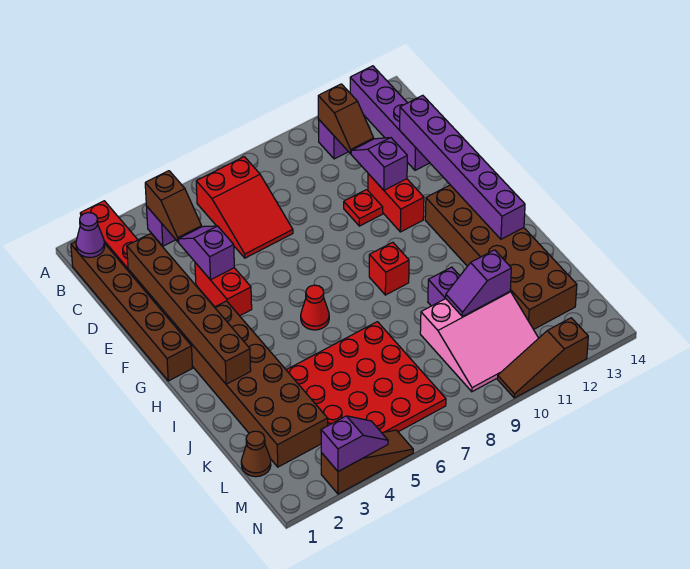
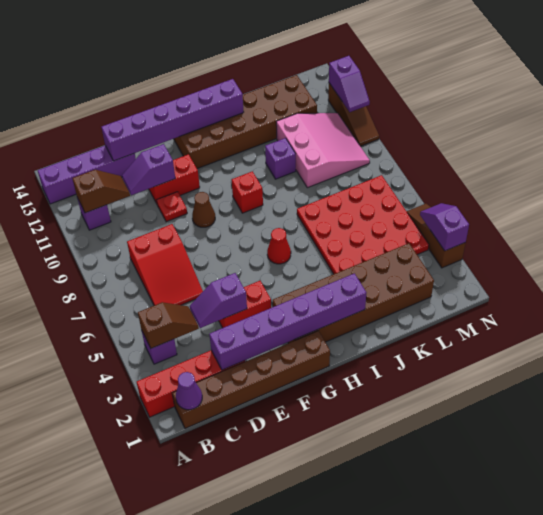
red slope B6:D7 level 1 top B -> red slope C6:D8 level 1 top 8
brown brick D2:I2 level 2 -> purple brick D2:I2 level 2
purple slope K10:K11 level 2 top 11 -> purple slope N11:N12 level 2 top 12
brown cone L1 level 1 -> brown cone F9 level 1

